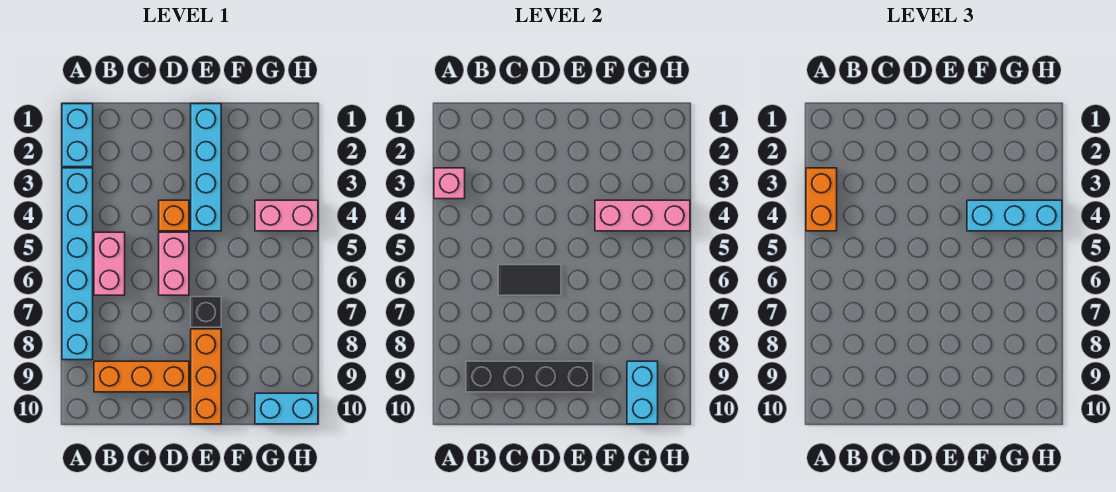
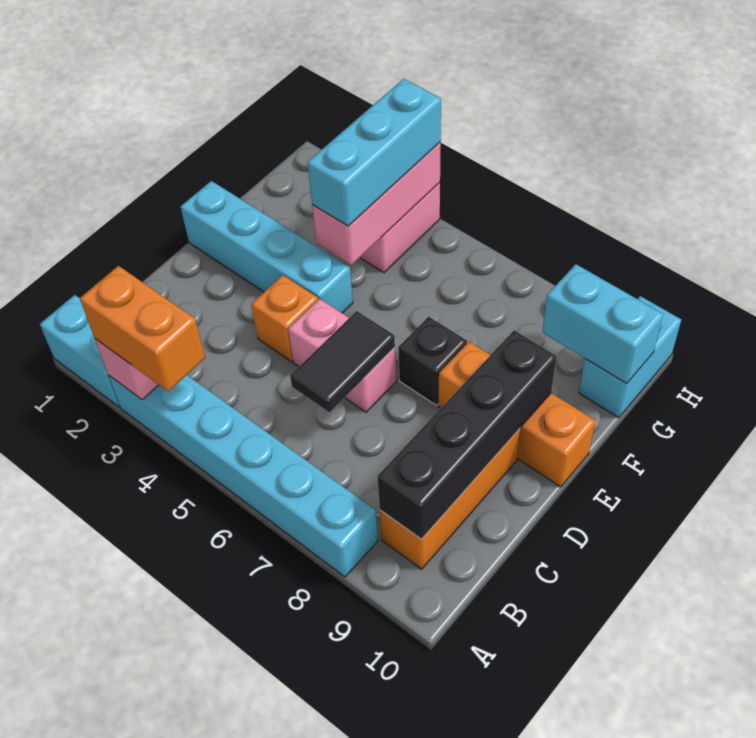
pink brick B5:B6 level 1 -> none

